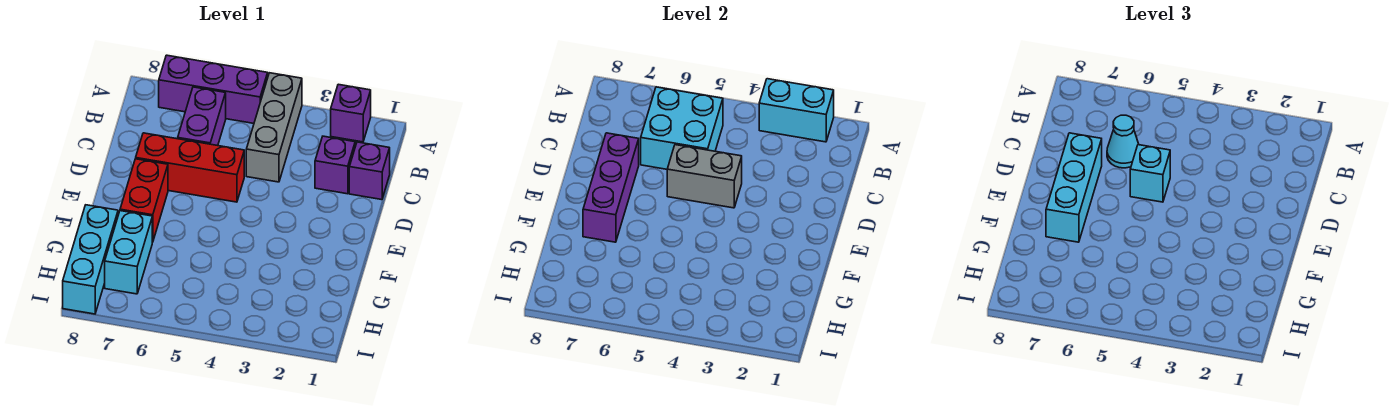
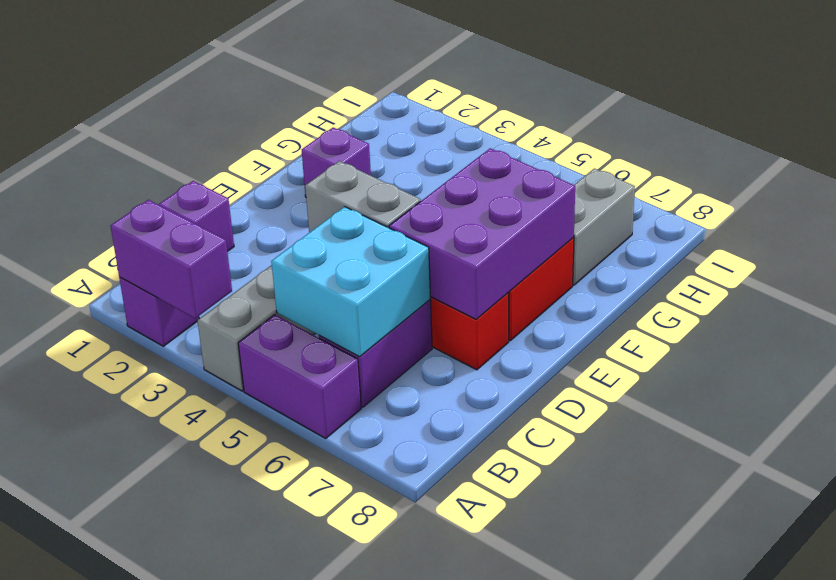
cyan brick A2:A3 level 2 -> purple brick A2:A3 level 2
purple brick A5:A7 level 1 -> purple brick A5:A6 level 1
purple brick C2 level 1 -> purple brick F2 level 1
cyan cone C6 level 3 -> none
cyan brick D5 level 3 -> none
purple brick D7:F7 level 2 -> purple brick D6:F7 level 2
cyan brick D7:F7 level 3 -> none
cyan brick G7:H7 level 1 -> grey brick G7:H7 level 1
cyan brick G8:I8 level 1 -> none

